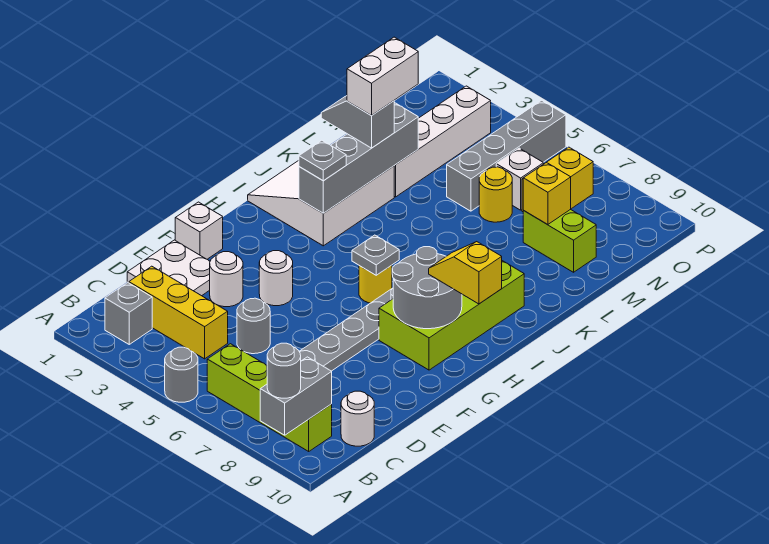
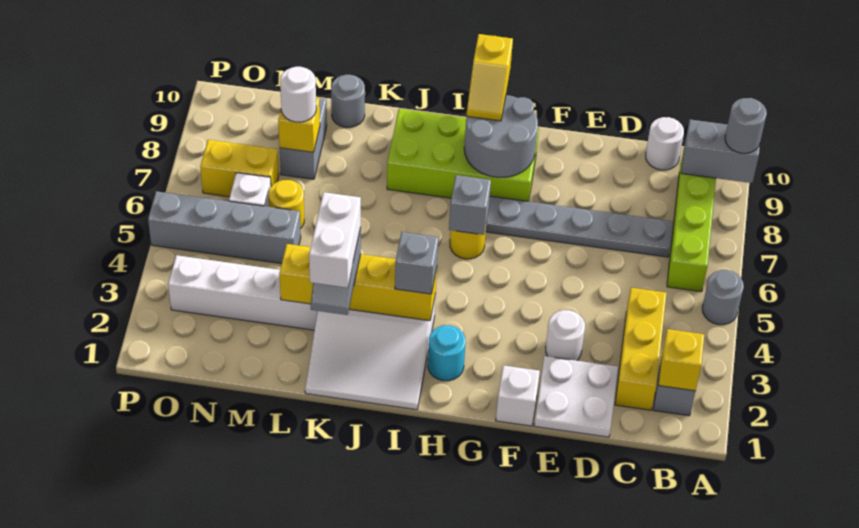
none -> yellow brick B2 level 2
grey round brick D5 level 1 -> grey round brick L10 level 1
white round brick F4 level 1 -> white round brick M8 level 3
none -> cyan round brick H2 level 1
grey plate H6 level 2 -> grey brick H6 level 2
grey brick I3:L3 level 2 -> yellow brick I3:L3 level 2
grey plate I3 level 3 -> grey brick I3 level 3
white brick K3:L3 level 4 -> white brick K2:K3 level 4
lime brick M8:M9 level 1 -> grey brick M8:M9 level 1

